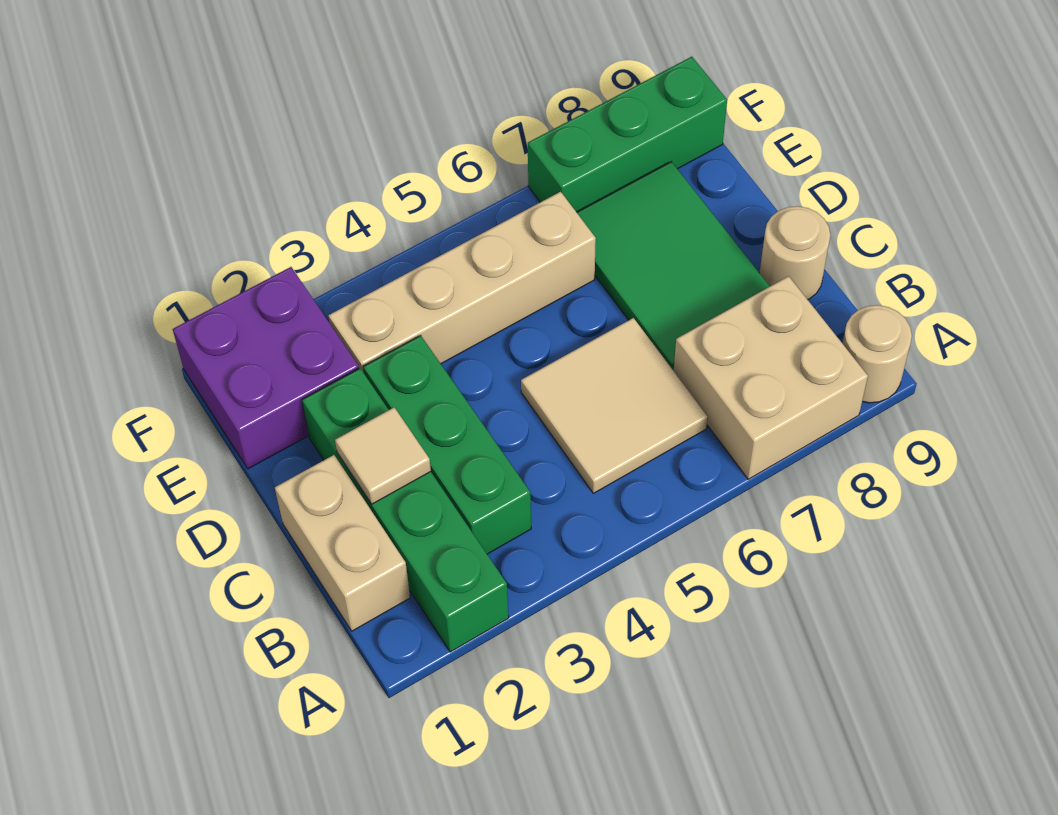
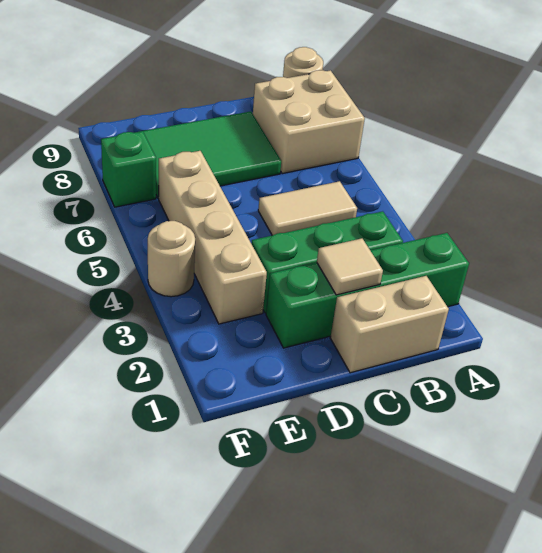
tan tile B5:C6 level 1 -> tan tile B5:C5 level 1
tan round brick C9 level 1 -> tan round brick F4 level 1
purple brick E1:F2 level 1 -> none
green brick F7:F9 level 1 -> green brick F7 level 1

